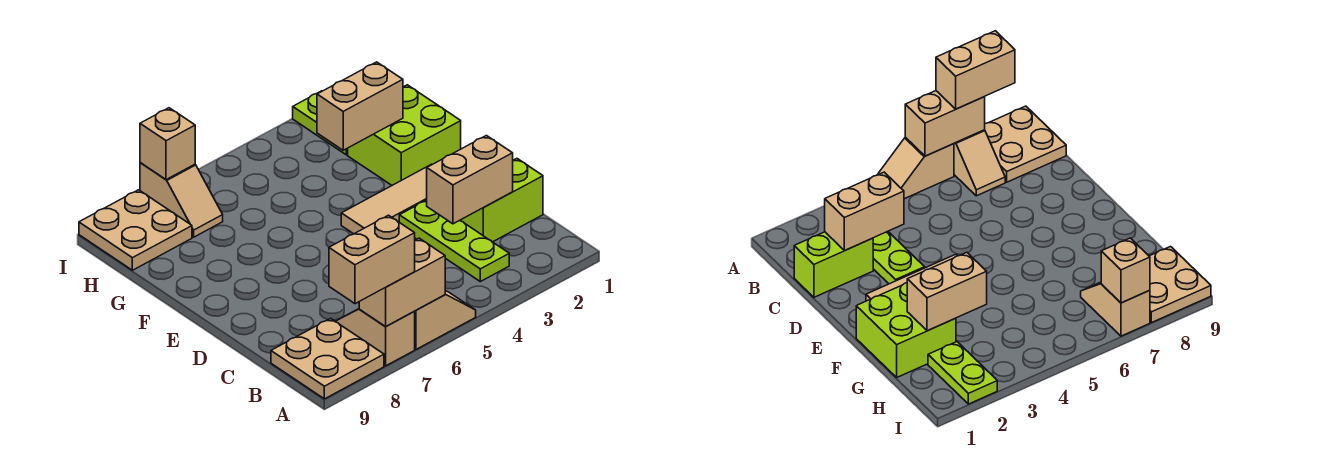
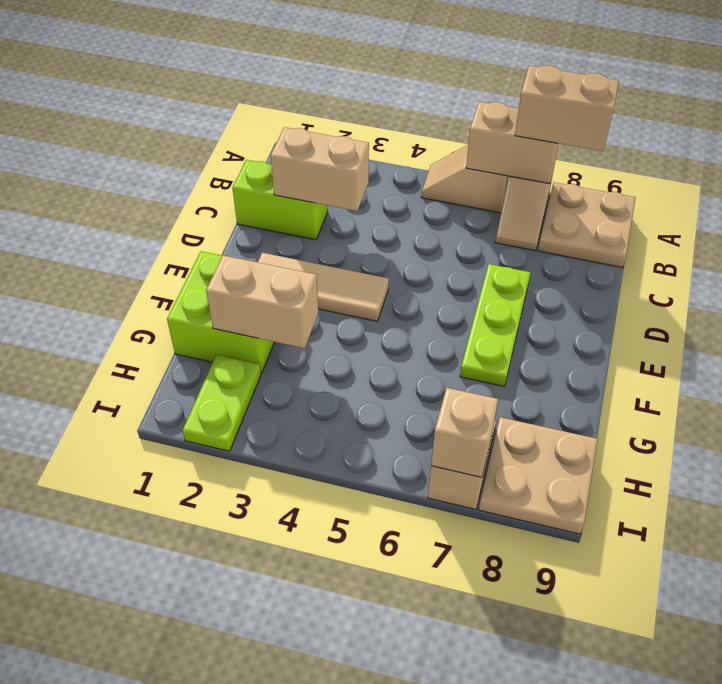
lime plate B3:D3 level 1 -> lime plate D7:F7 level 1

